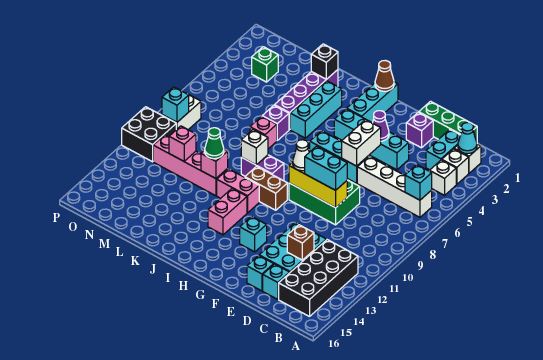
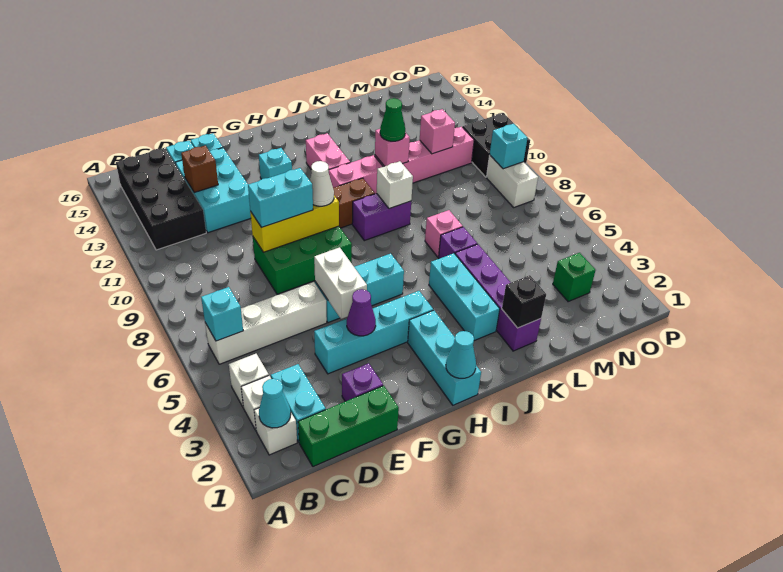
brown cone H1 level 2 -> cyan cone H1 level 2

